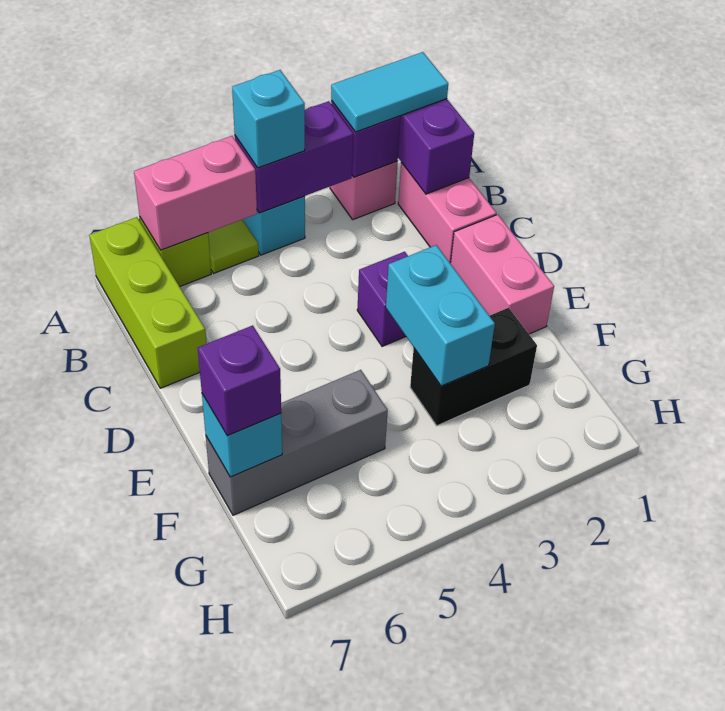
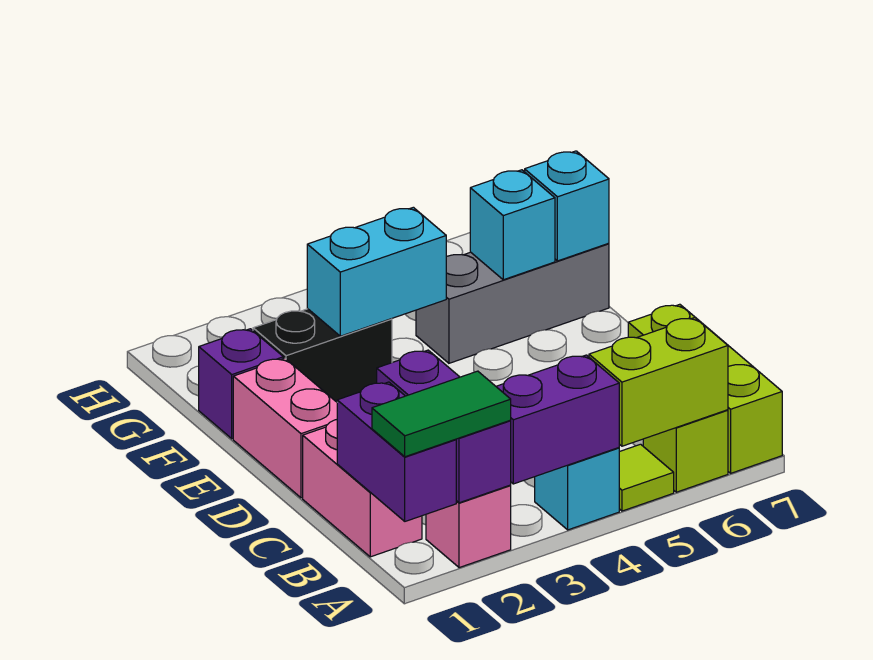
cyan tile A1:A2 level 3 -> green tile A1:A2 level 3
cyan brick A4 level 3 -> cyan brick F6 level 2
pink brick A5:A6 level 2 -> lime brick A5:A6 level 2
cyan brick E3:F3 level 2 -> cyan brick F3:F4 level 2
purple brick F7 level 3 -> purple brick F1 level 1

